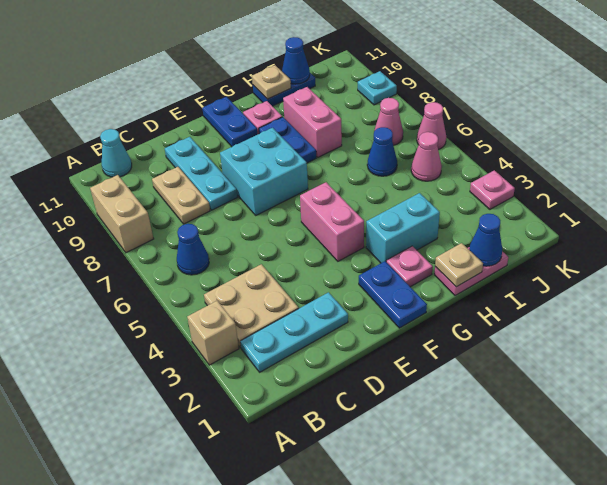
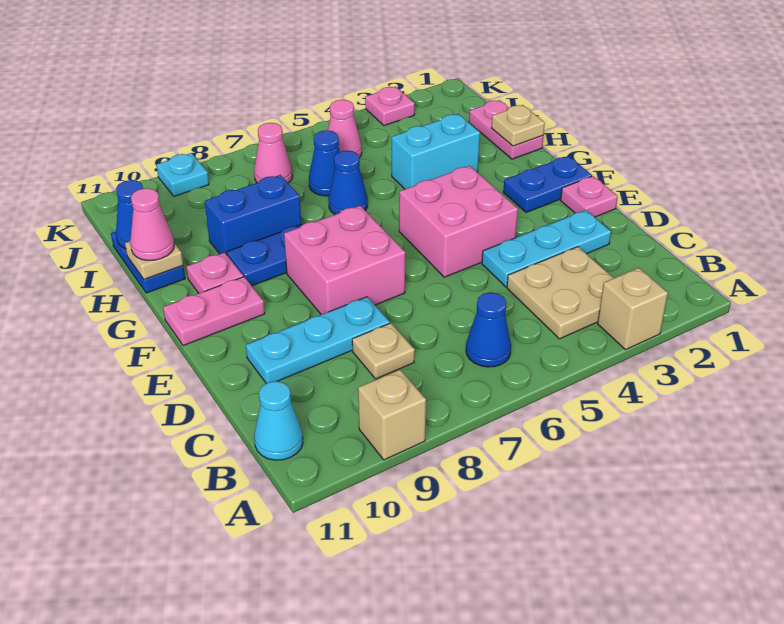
tan brick A8:A9 level 1 -> tan brick A9 level 1
cyan plate B2:D2 level 1 -> cyan plate D2:D4 level 1
tan plate C8:C9 level 1 -> tan plate C8 level 1
cyan brick E7:F8 level 1 -> pink brick E7:F8 level 1
pink brick F4:F5 level 1 -> pink brick E4:F5 level 1
blue plate F10:F11 level 1 -> pink plate F10:F11 level 1
pink plate G2 level 1 -> pink plate E1 level 1
cyan brick G3:H3 level 1 -> cyan brick H3:H4 level 1
pink brick H8:H9 level 1 -> blue brick H8:H9 level 1
blue cone I1 level 2 -> blue cone H6 level 1
pink cone K6 level 1 -> pink cone H11 level 3

